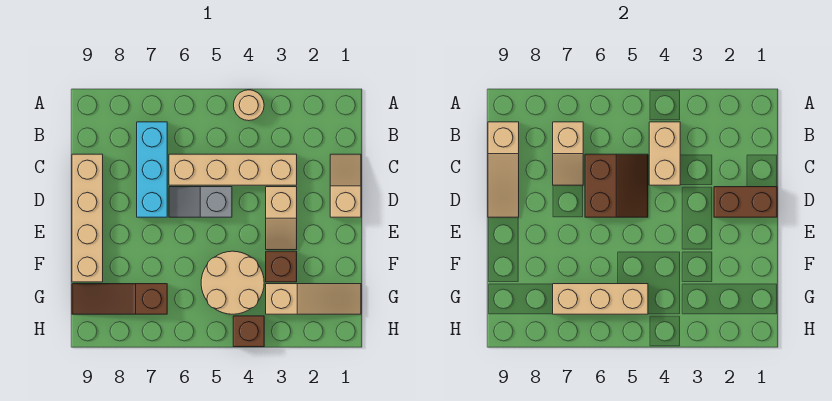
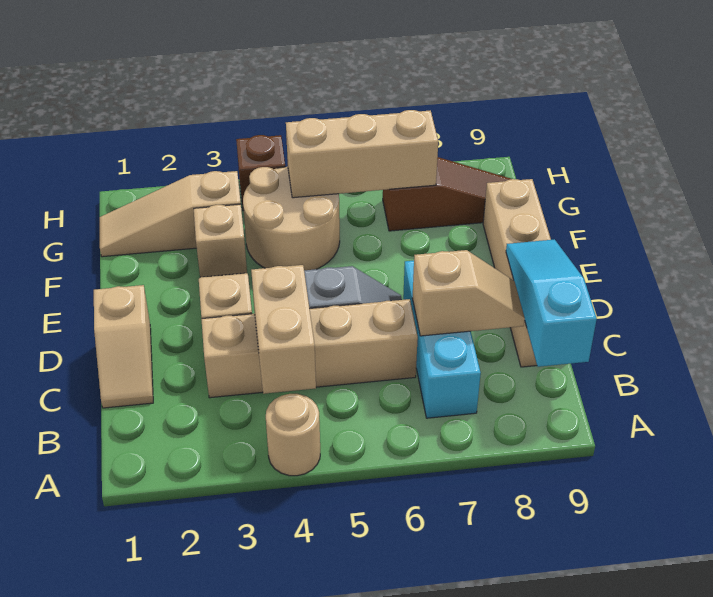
tan slope B7:C7 level 2 top B -> tan slope C7:C8 level 2 top 7
tan slope B9:D9 level 2 top B -> cyan slope B9:D9 level 2 top B
brown slope C5:D6 level 2 top 6 -> none
brown brick D1:D2 level 2 -> none
brown brick F3 level 1 -> tan brick F3 level 1

